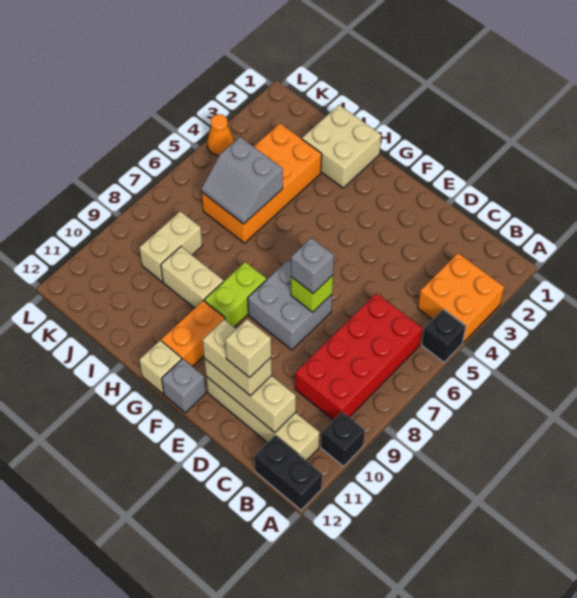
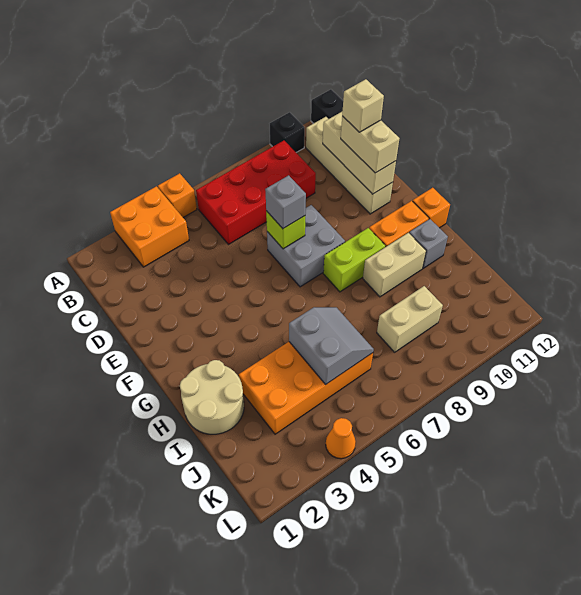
black brick A5 level 1 -> orange brick A5 level 1
grey brick F12 level 1 -> grey brick H11 level 1
tan brick G12 level 1 -> orange brick G12 level 1
tan brick H1:I2 level 1 -> tan round brick H1:I2 level 1
tan brick H9:I9 level 1 -> tan brick H9:H10 level 1

